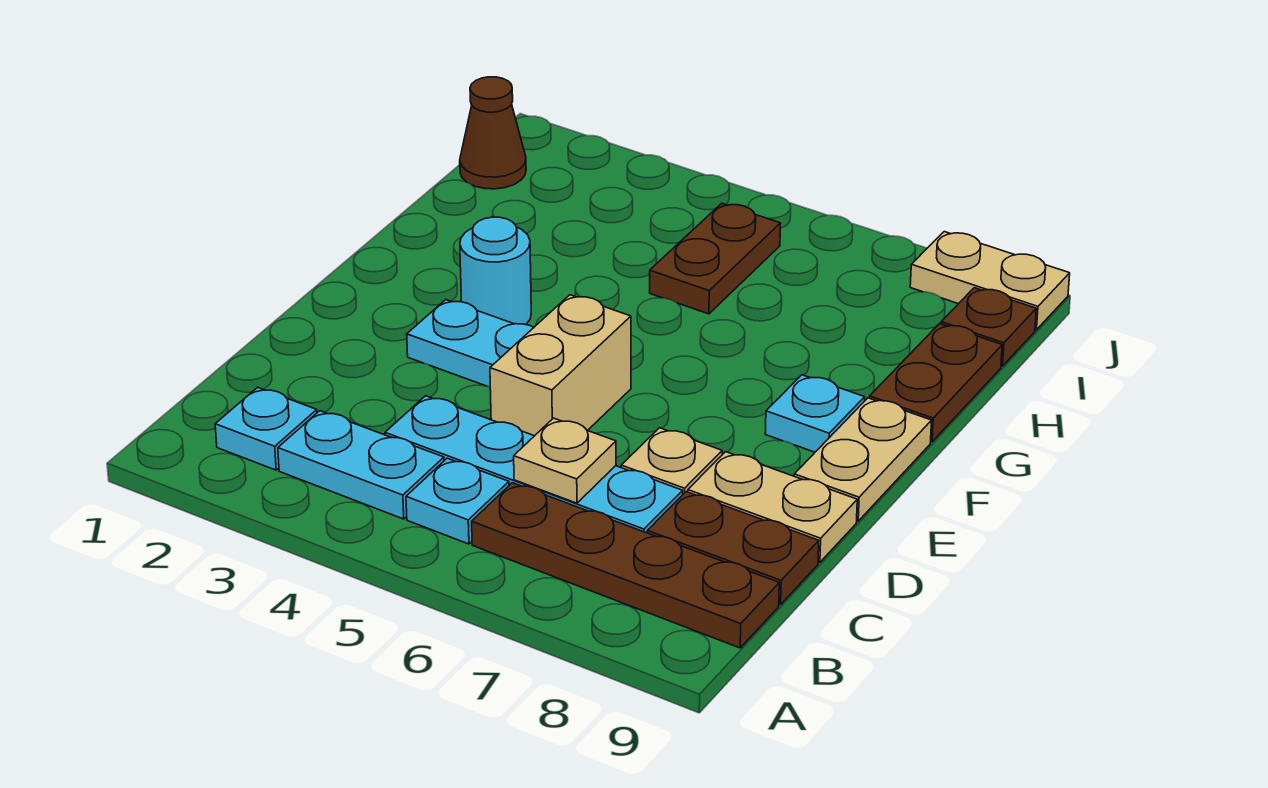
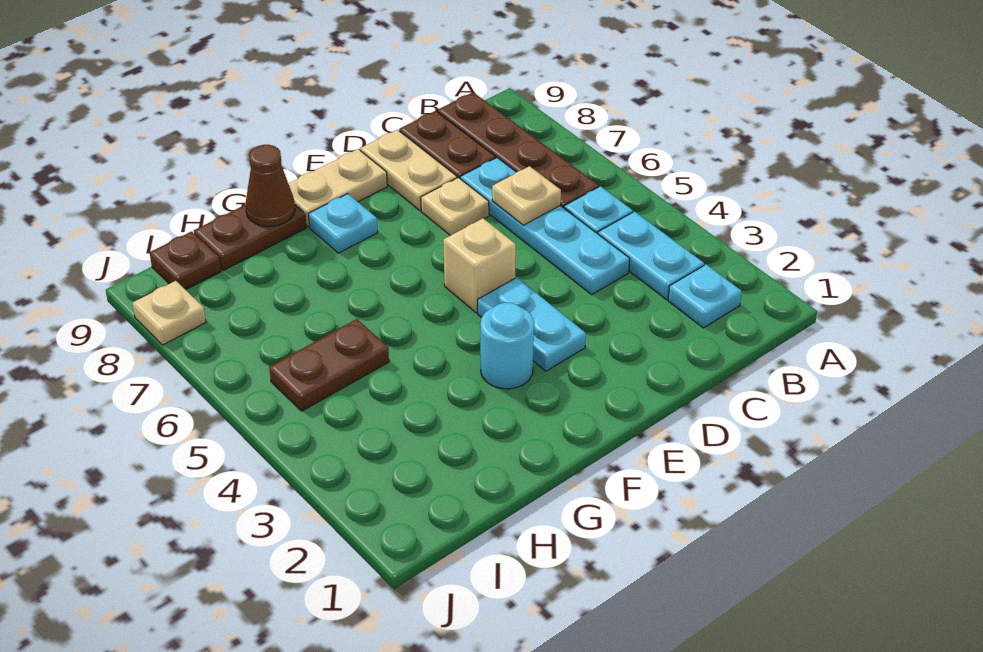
tan brick D5:E5 level 1 -> tan brick E5 level 1
brown cone I1 level 1 -> brown cone G9 level 2
tan plate J8:J9 level 1 -> tan plate J8 level 1

